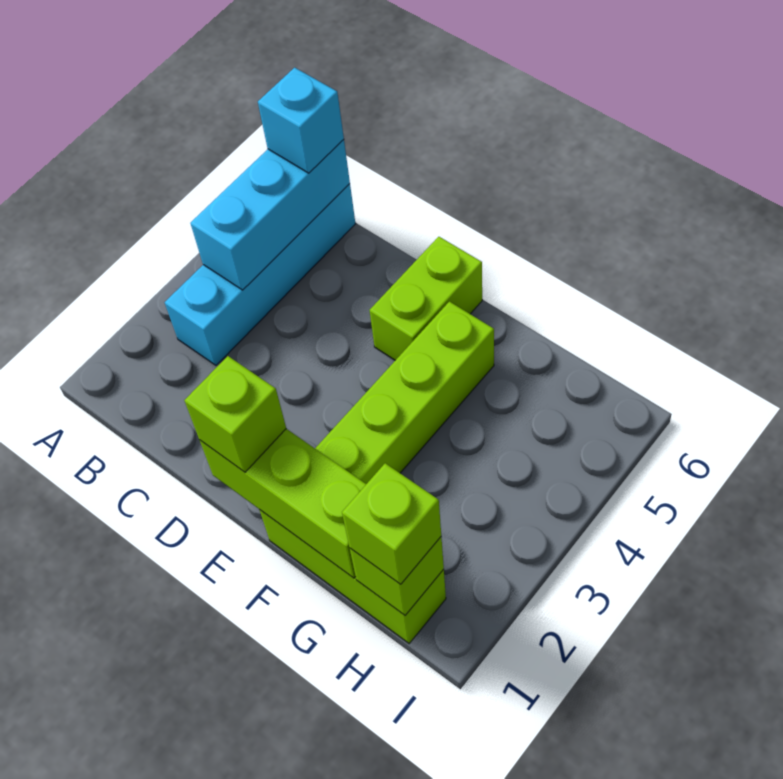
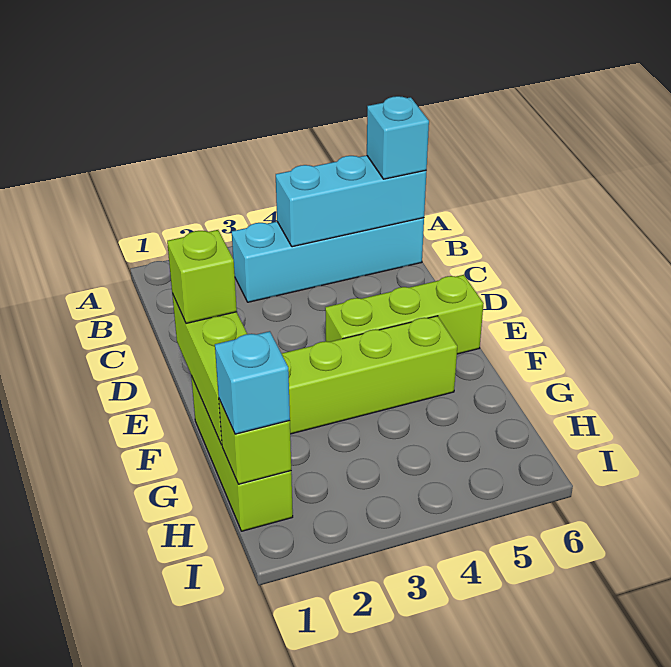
lime brick E5:E6 level 1 -> lime brick E4:E6 level 1
lime brick H1 level 3 -> cyan brick H1 level 3

